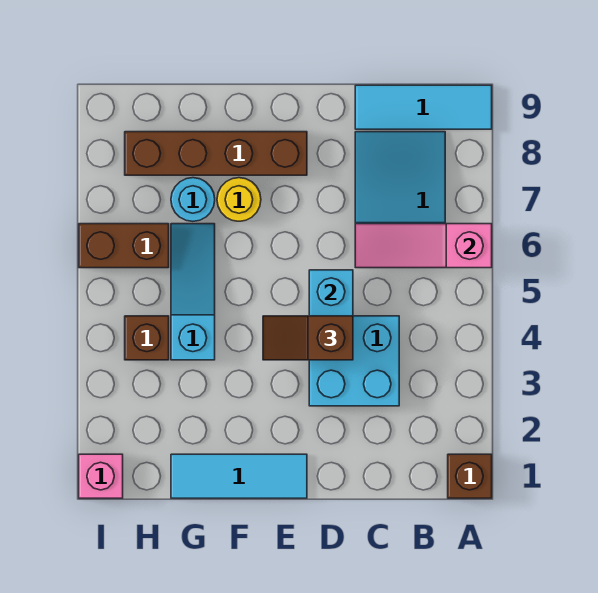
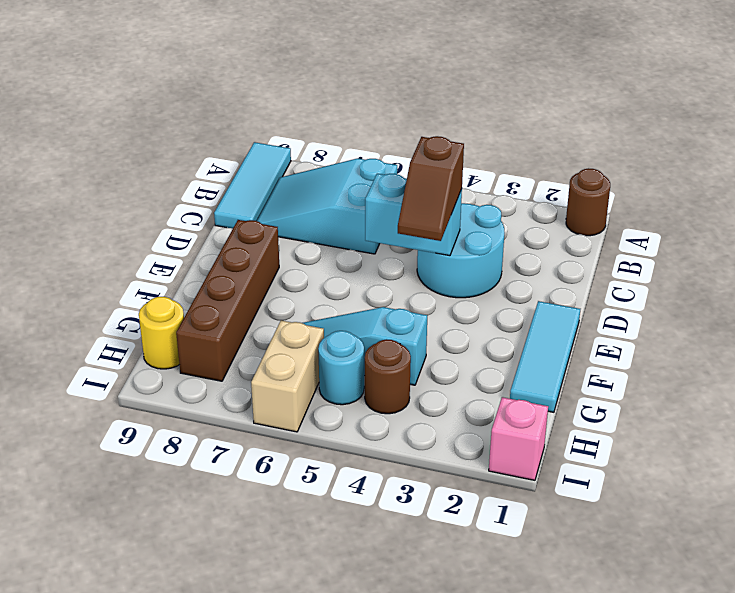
brown brick A1 level 1 -> brown round brick A1 level 1
pink slope A6:C6 level 2 top A -> none
cyan brick C3:D4 level 1 -> cyan round brick C3:D4 level 1
yellow round brick F7 level 1 -> yellow round brick H9 level 1
cyan round brick G7 level 1 -> cyan round brick H5 level 1
brown brick H4 level 1 -> brown round brick H4 level 1
brown brick H6:I6 level 1 -> tan brick H6:I6 level 1

